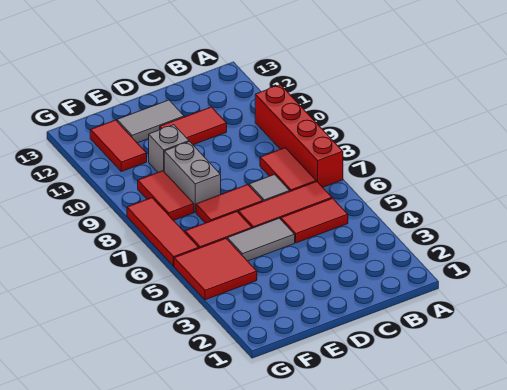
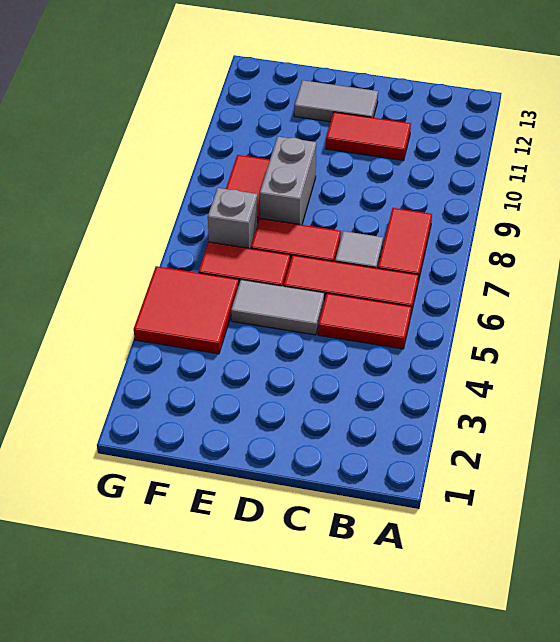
red brick A7:A10 level 1 -> none
grey brick E10 level 1 -> grey brick F7 level 1
red tile F11:F12 level 1 -> none
red tile G6:G8 level 1 -> none

